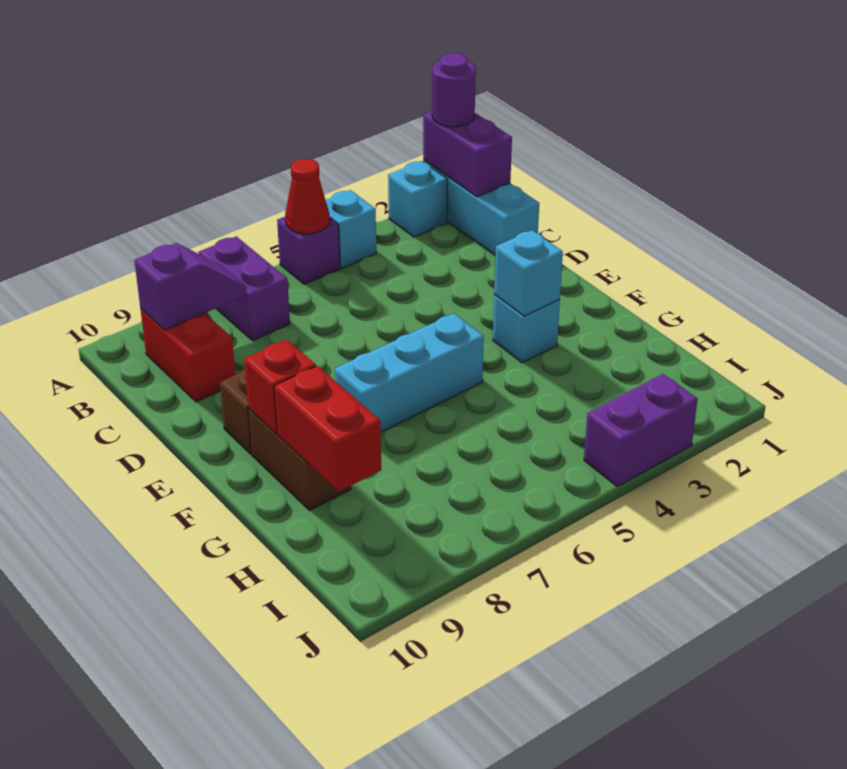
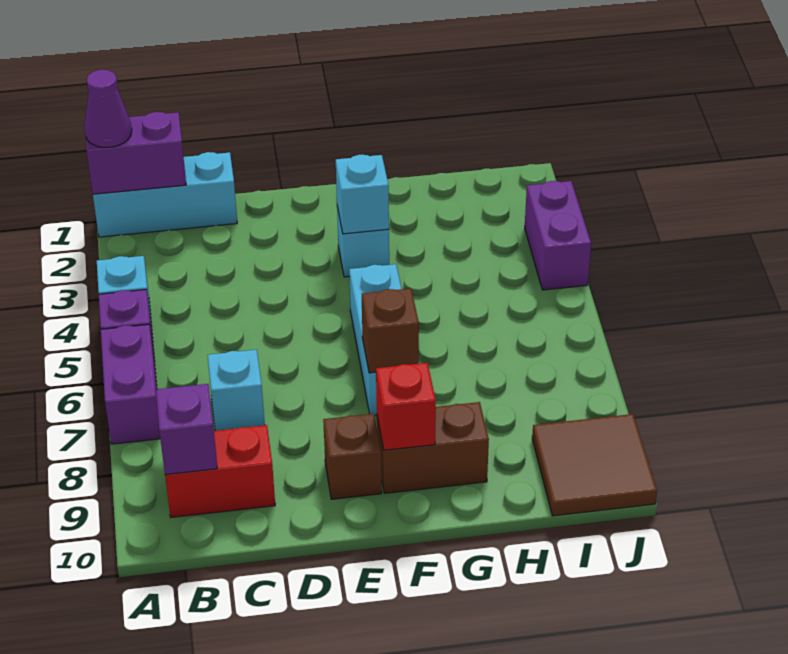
purple round brick A1 level 3 -> purple cone A1 level 3
cyan brick A2 level 1 -> cyan brick C7 level 1
red cone A5 level 2 -> none
purple brick A7:B7 level 1 -> purple brick A6:A7 level 1
none -> brown brick F7 level 2
red brick G9:H9 level 2 -> none
none -> brown tile I9:J10 level 1

